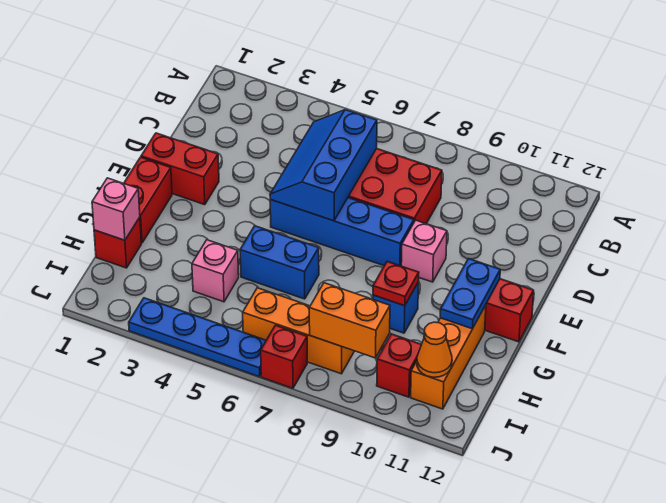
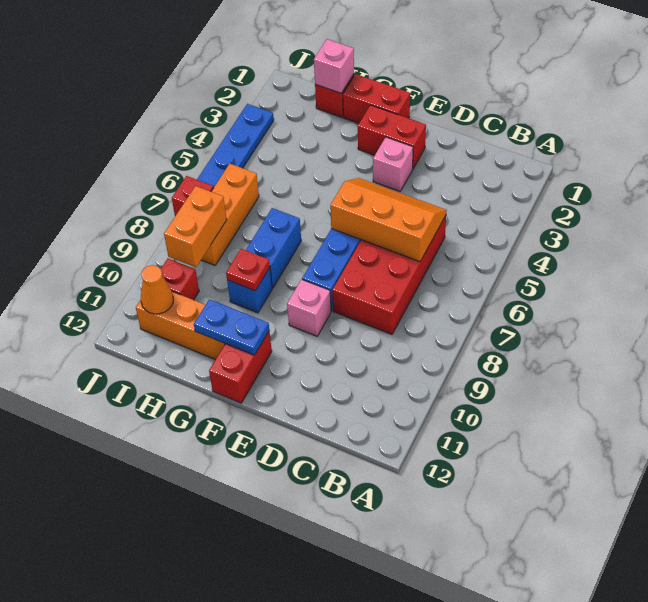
blue slope C5:E6 level 2 top 6 -> orange slope C5:E6 level 2 top 6
red brick E1:E2 level 1 -> red brick E2:F2 level 1
blue brick G5:G6 level 1 -> blue brick G7:G8 level 1
pink brick H4 level 1 -> pink brick E3 level 1

